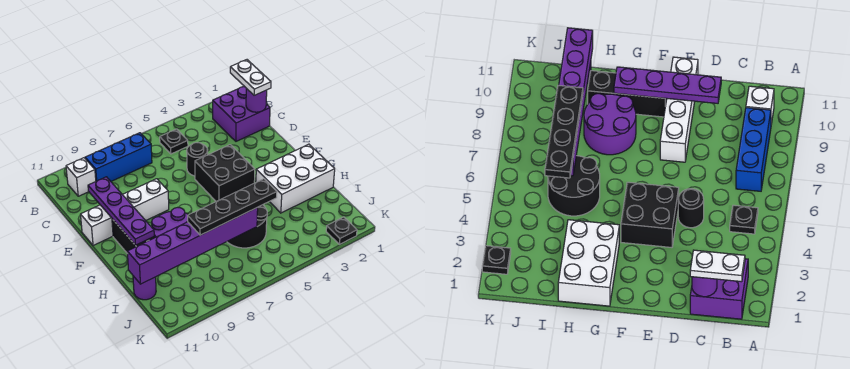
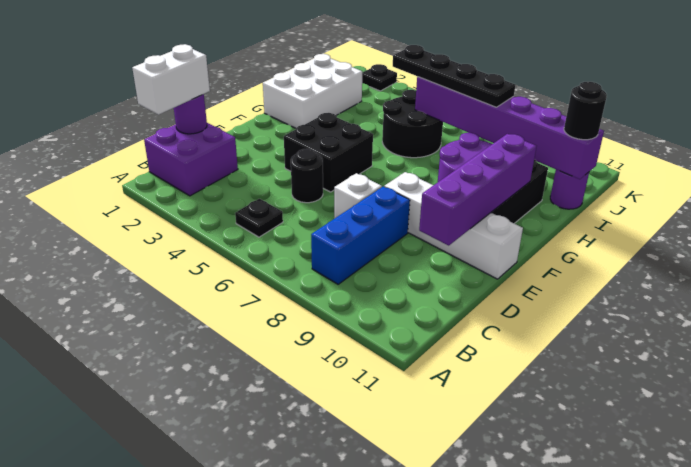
white plate B1:C1 level 3 -> white brick B1:C1 level 3
blue brick B7:B9 level 1 -> blue brick B8:D8 level 1
white brick B10 level 1 -> white brick D7 level 1
purple plate D10:G10 level 2 -> purple brick D10:G10 level 2
white brick G1:H3 level 1 -> white brick G1:I2 level 1
none -> black round brick I11 level 3

